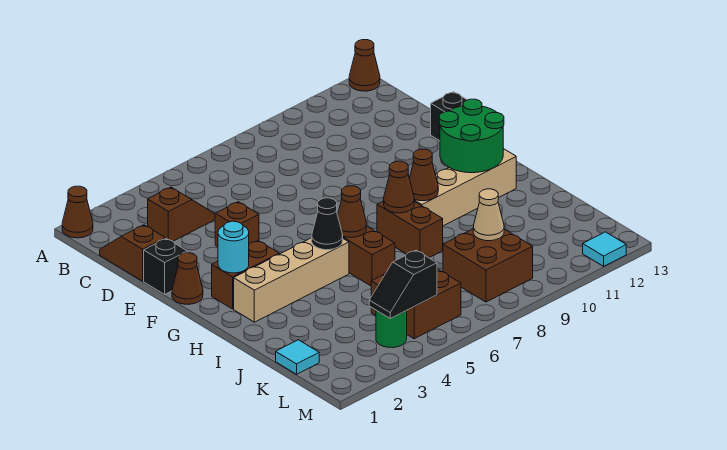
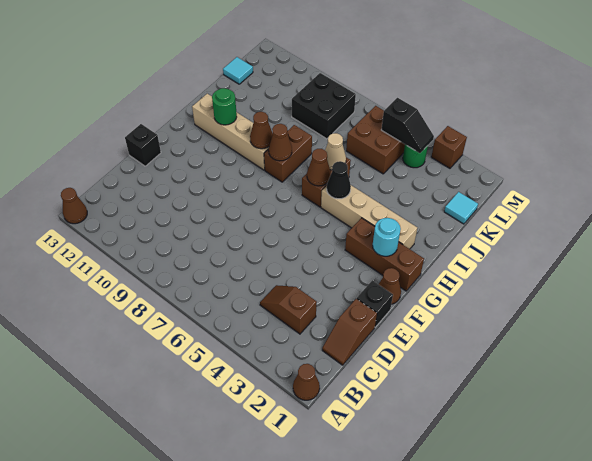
brown brick E4 level 1 -> brown brick M3 level 1
brown brick G2:G3 level 1 -> brown brick G1:G3 level 1
green round brick G11:H12 level 2 -> green round brick H11 level 2
brown brick K8:L9 level 1 -> black brick K8:L9 level 1
tan cone K9 level 2 -> tan cone I6 level 2
cyan tile M12 level 1 -> cyan tile K13 level 1

